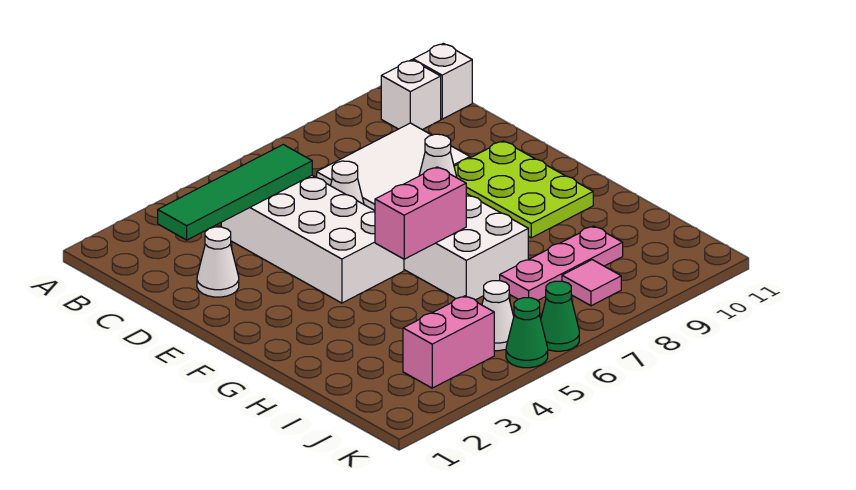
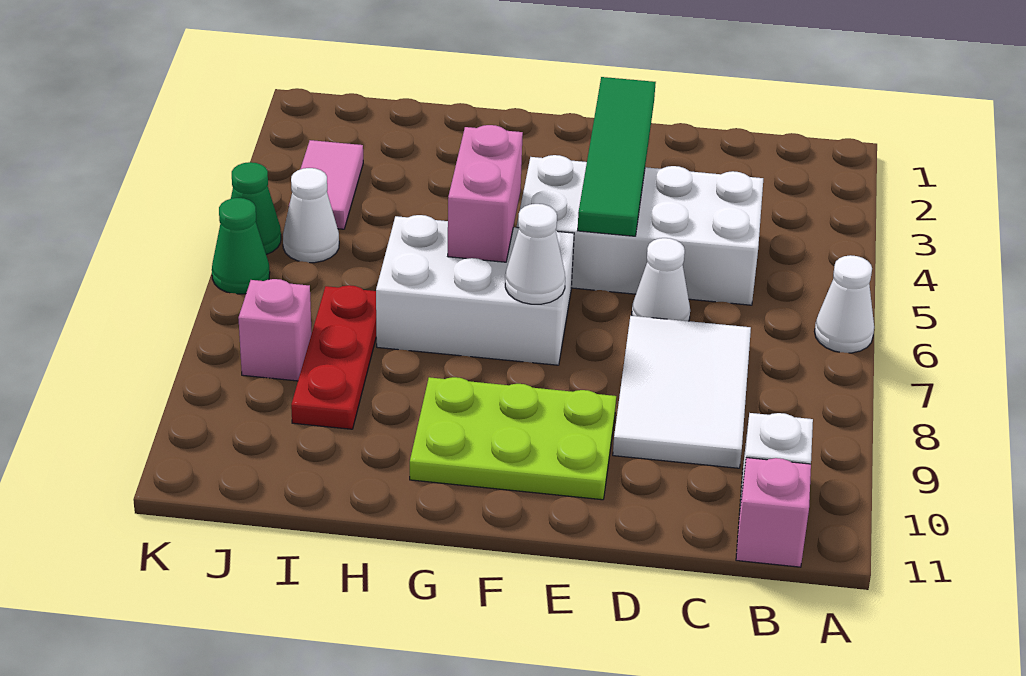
white brick B11 level 1 -> pink brick B11 level 1
green tile C2:C5 level 2 -> green tile E2:E5 level 2
white cone D2 level 1 -> white cone A6 level 1
pink plate I7:I9 level 1 -> red plate I7:I9 level 1
pink brick J3:J4 level 1 -> pink tile J3:J4 level 1
pink tile J8 level 1 -> pink brick J8 level 1

